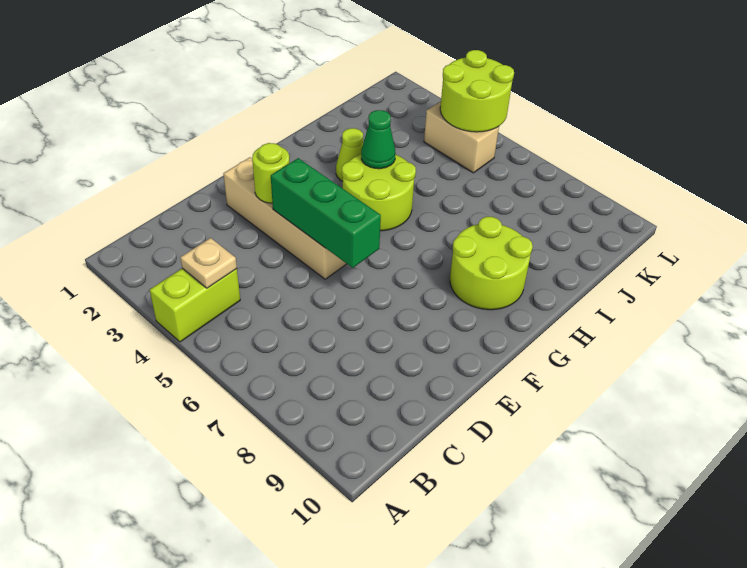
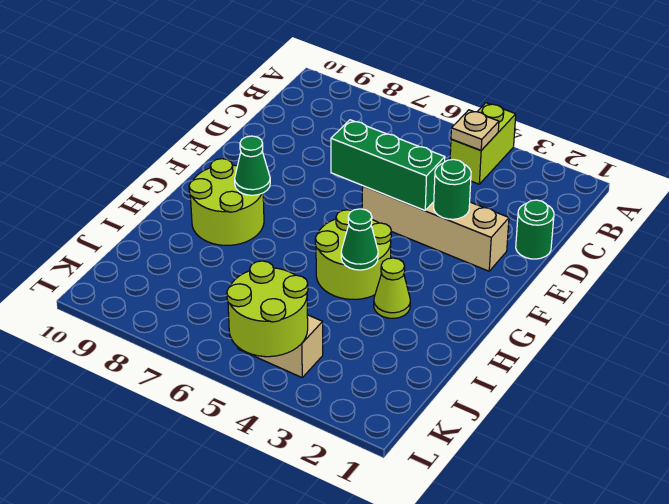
none -> green round brick D1 level 1
lime round brick E3 level 2 -> green round brick E3 level 2
none -> green cone G8 level 2

